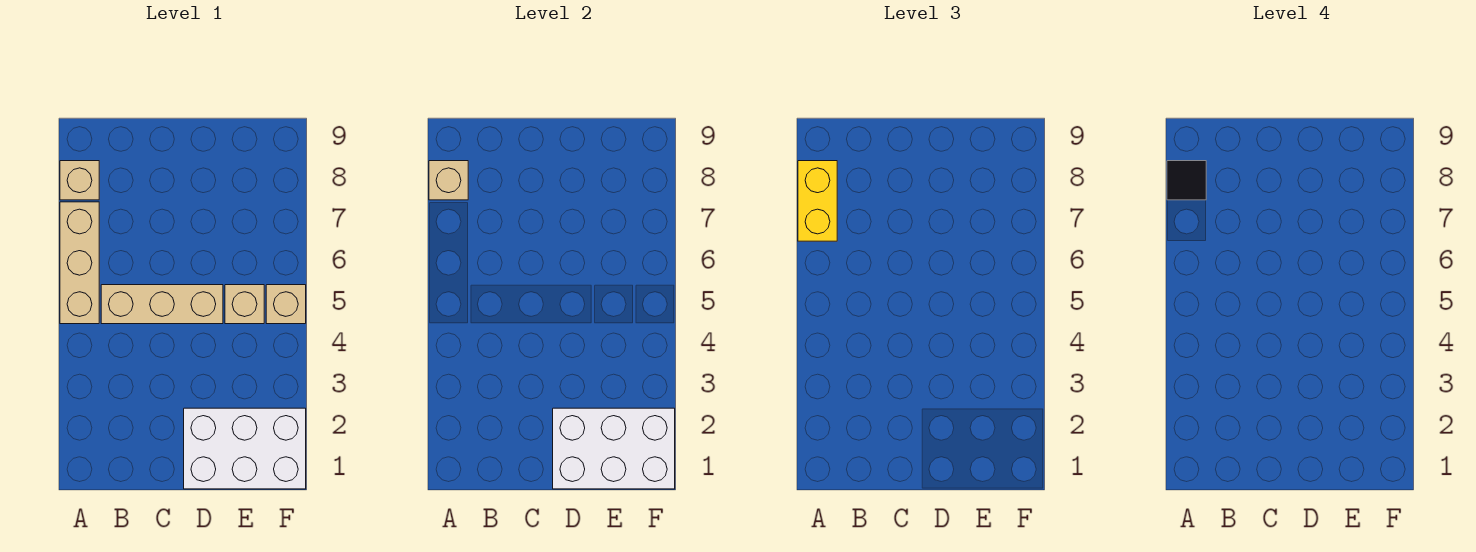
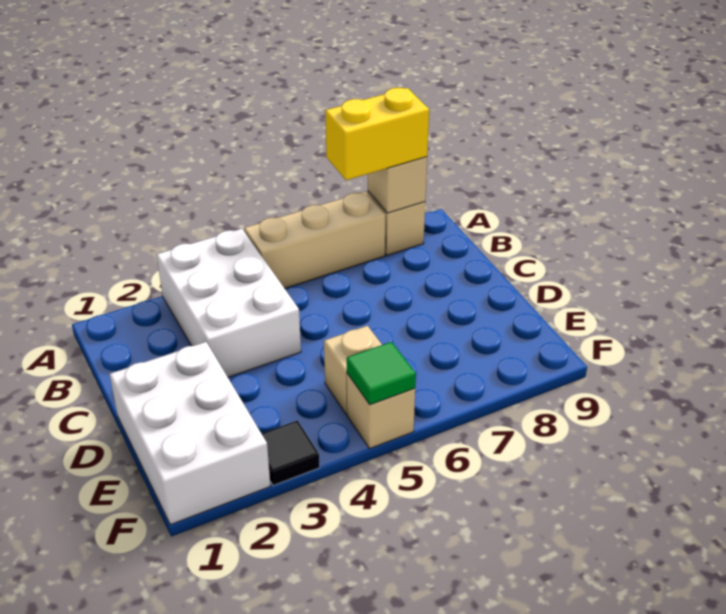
black tile A8 level 4 -> black tile F3 level 1
tan brick B5:D5 level 1 -> none
white brick D1:F2 level 2 -> white brick A3:C4 level 1
none -> green tile F5 level 2

